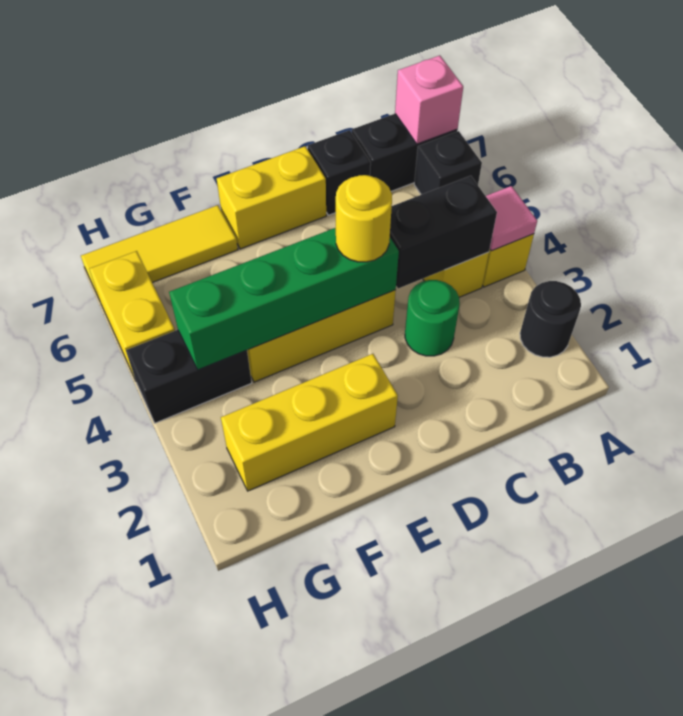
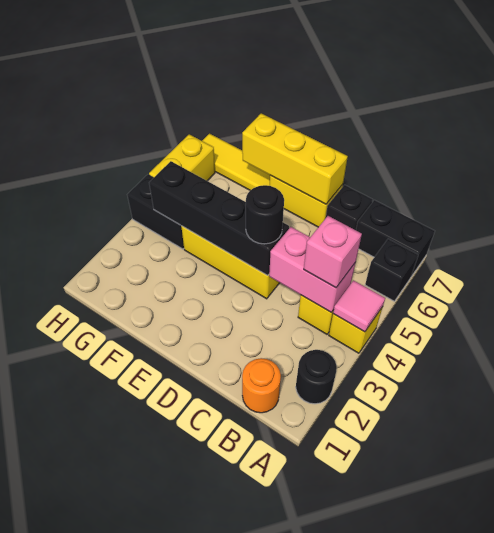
pink brick A7 level 2 -> pink brick B4 level 3
none -> orange round brick B1 level 1
black brick B4:C4 level 2 -> pink brick B4:C4 level 2
green round brick C3 level 1 -> none
green brick D4:G4 level 2 -> black brick D4:G4 level 2
yellow round brick D4 level 3 -> black round brick D4 level 3
yellow brick E2:G2 level 1 -> yellow brick D7:F7 level 2

